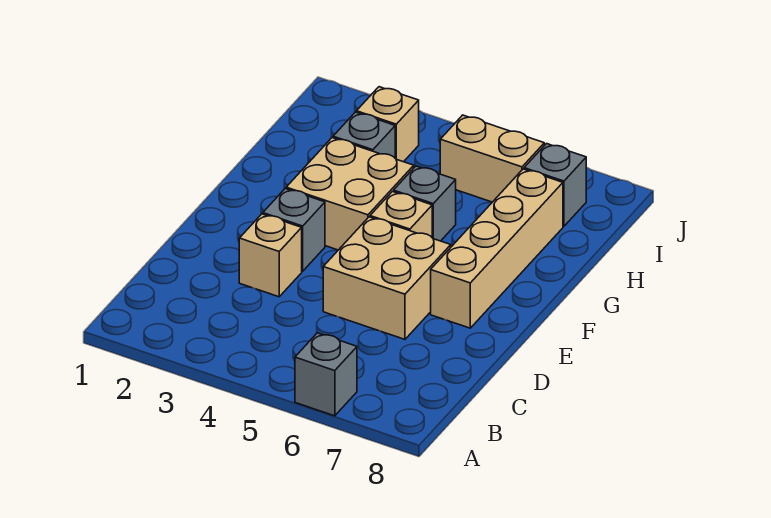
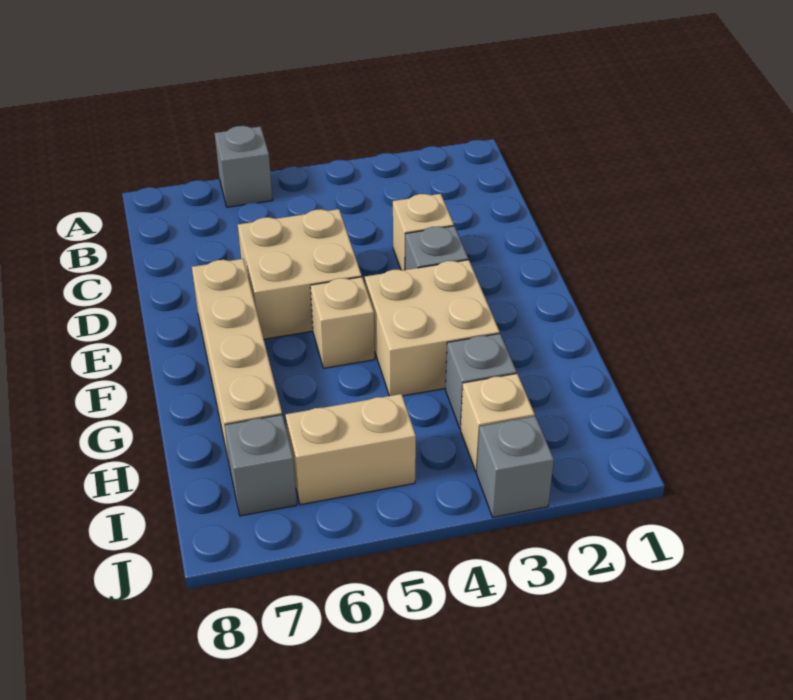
grey brick G5 level 1 -> grey brick J3 level 1

